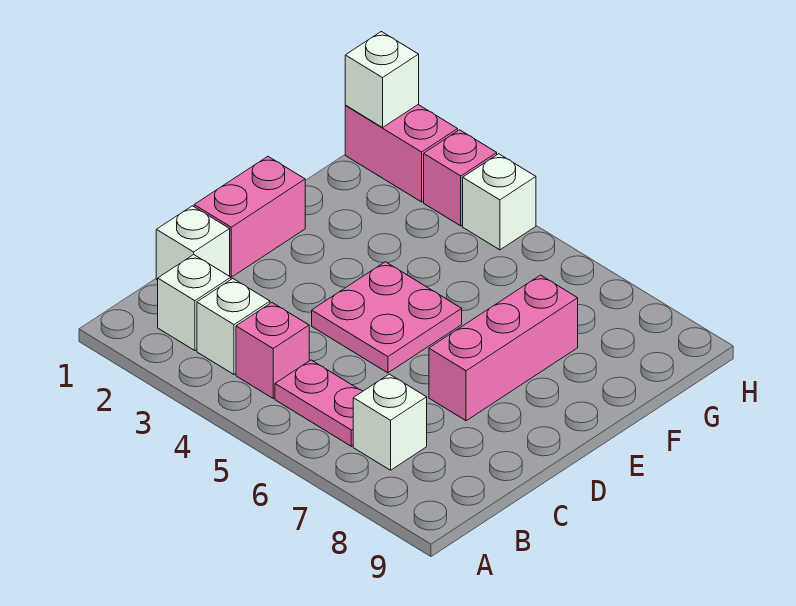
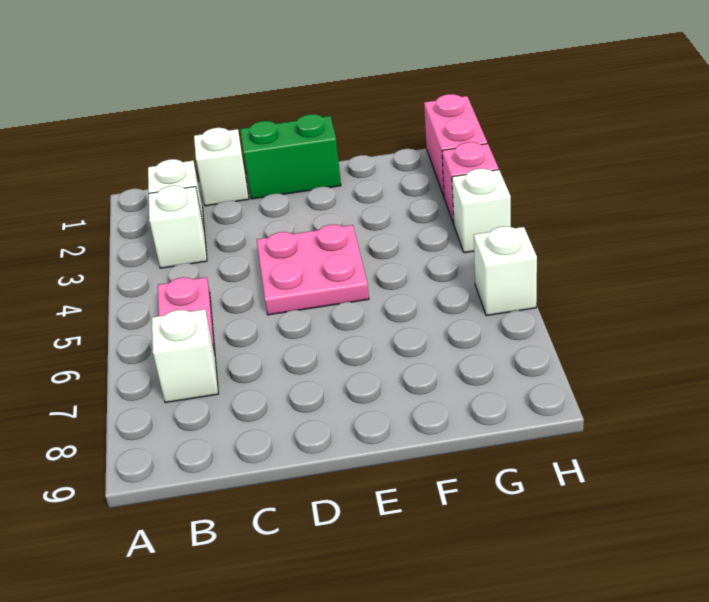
pink brick B4 level 1 -> none
pink brick D1:E1 level 1 -> green brick D1:E1 level 1
pink brick D7:F7 level 1 -> none
white brick H1 level 2 -> white brick H6 level 1

